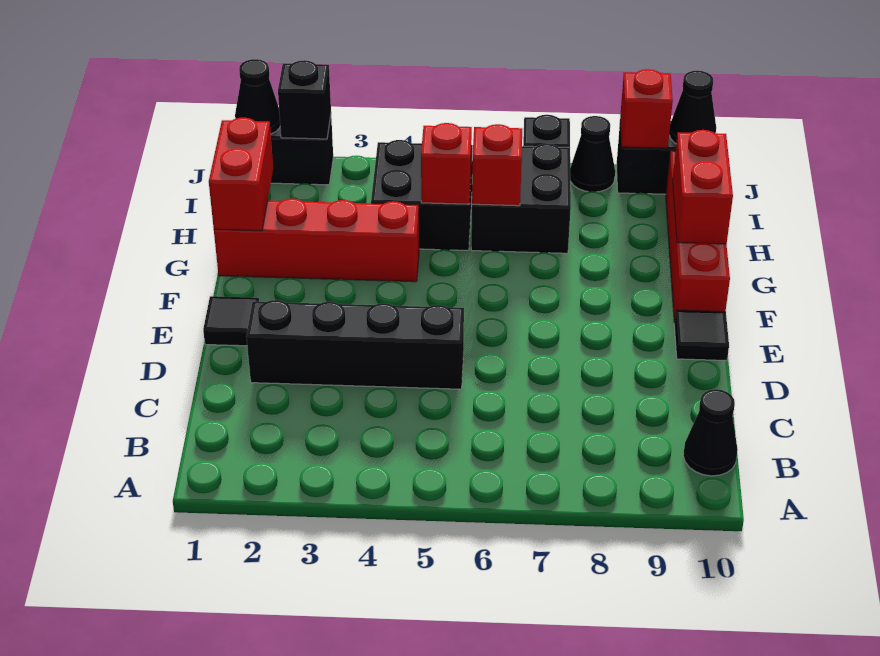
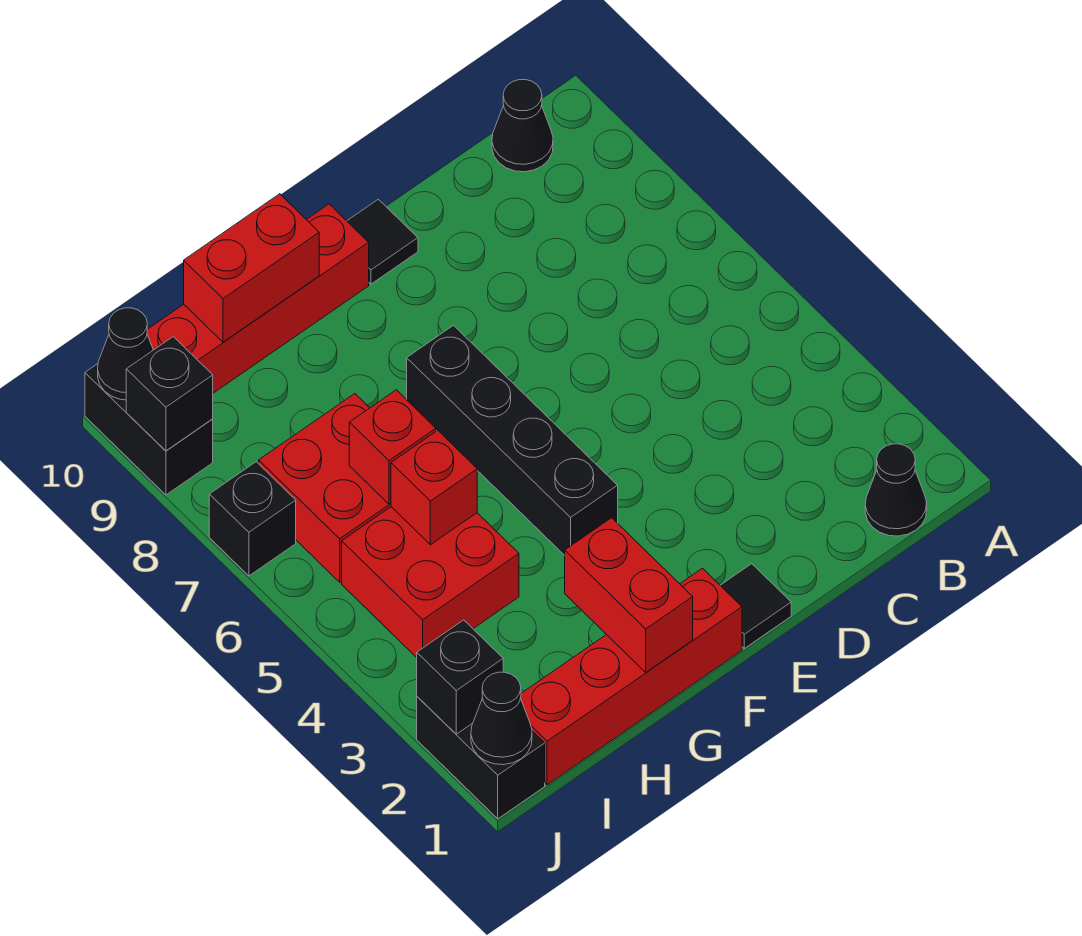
black brick D2:D5 level 1 -> black brick F4:F7 level 1
red brick G1:G4 level 1 -> red brick F1:I1 level 1
red brick G1:H1 level 2 -> red brick G1:G2 level 2
black brick H4:I5 level 1 -> red brick H4:I5 level 1
black brick H6:I7 level 1 -> red brick H6:I7 level 1
black cone J8 level 1 -> black cone B1 level 1
red brick J9 level 2 -> black brick J9 level 2

